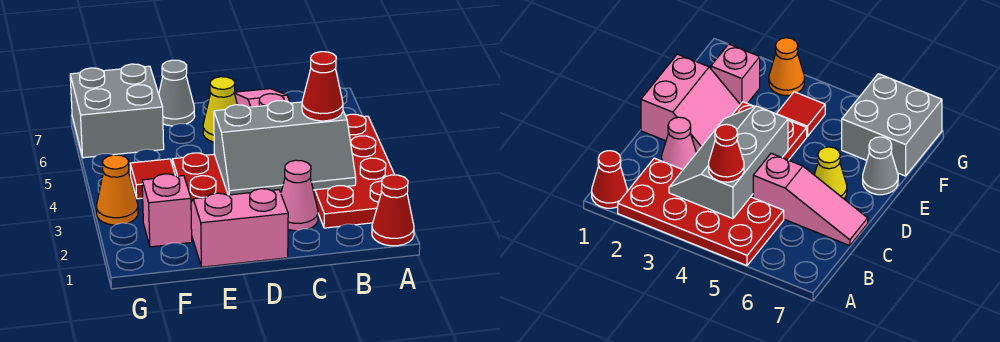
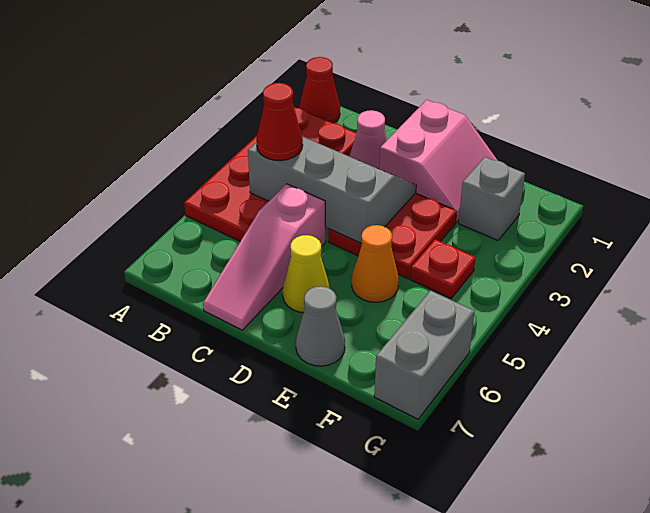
pink slope D1:E2 level 1 top 1 -> pink slope D1:E2 level 1 top D
pink brick F2 level 1 -> grey brick F2 level 1
red tile F4 level 1 -> red plate F4 level 1
grey brick F6:G7 level 1 -> grey brick G6:G7 level 1
orange cone G3 level 1 -> orange cone E5 level 1

